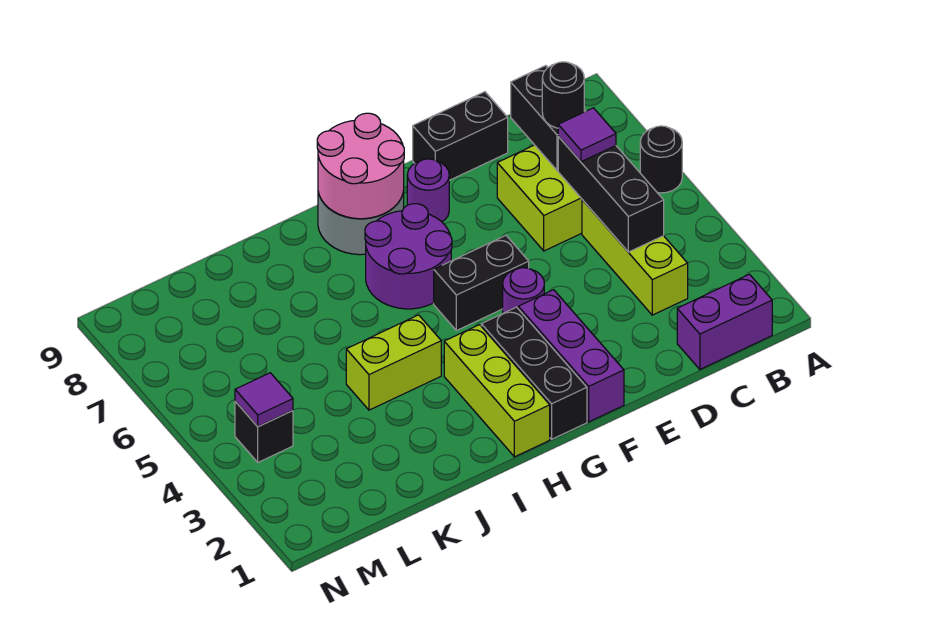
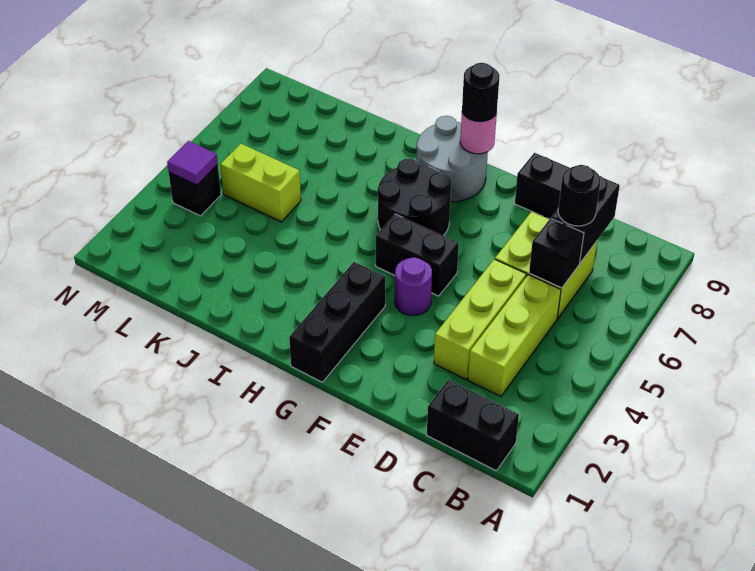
black round brick A6 level 1 -> black round brick G9 level 3
purple brick B1:C1 level 1 -> black brick B1:C1 level 1
black brick C4:C6 level 2 -> black brick C6 level 2
purple tile C6 level 3 -> none
purple brick F1:F3 level 1 -> none
purple round brick F8 level 1 -> none
purple round brick G6:H7 level 1 -> black round brick G6:H7 level 1
pink round brick G8:H9 level 2 -> pink round brick G9 level 2
lime brick H1:H3 level 1 -> lime brick D3:D5 level 1
lime brick I4:J4 level 1 -> lime brick K5:L5 level 1

